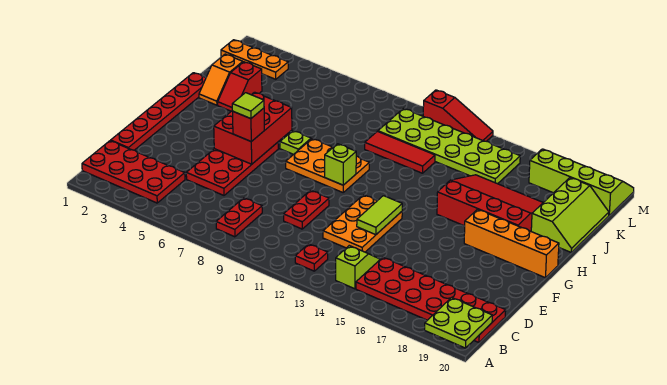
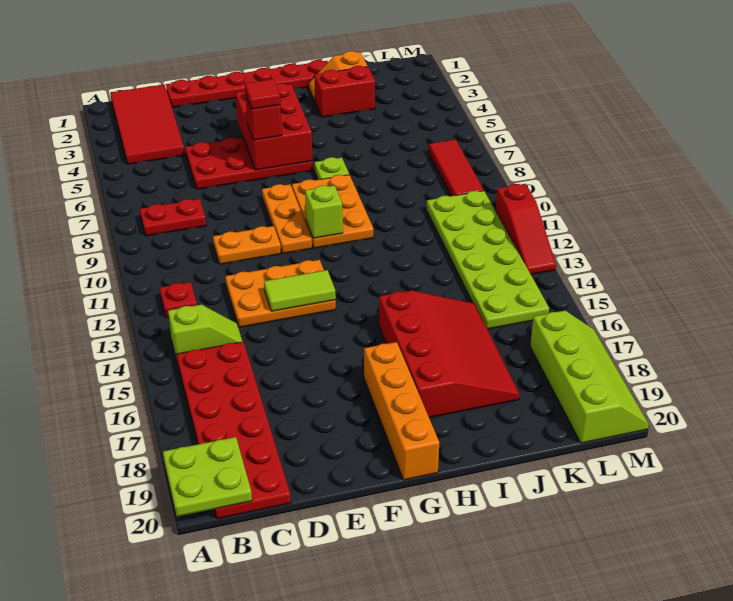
red plate B1:C4 level 1 -> red tile B1:C4 level 1
red plate D10:E10 level 1 -> orange plate D10:E10 level 1
red brick F5:H6 level 2 -> red brick F4:G6 level 2
lime tile F6 level 4 -> red tile F6 level 4
red slope I3:J3 level 1 top J -> red brick I3:J3 level 1
lime slope I19:K20 level 1 top 19 -> none
red tile J10:J12 level 1 -> red tile L7:L9 level 1
orange plate L1:L3 level 1 -> orange plate F8:F10 level 1

